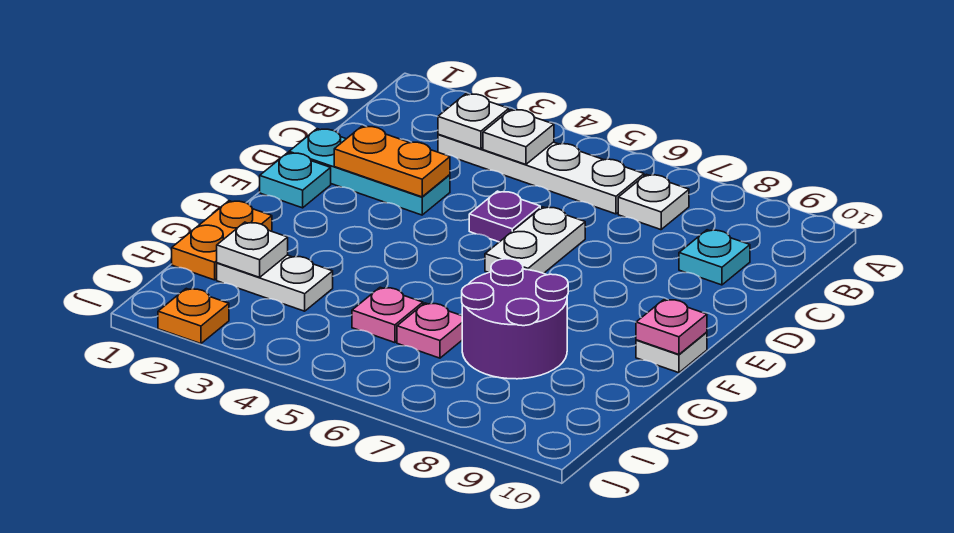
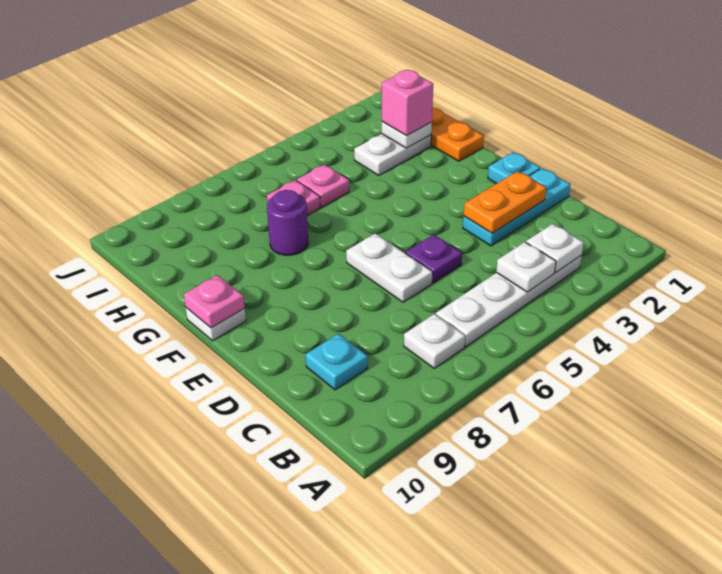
purple round brick G7:H8 level 1 -> purple round brick G7 level 1
none -> pink brick H2 level 3
orange plate J2 level 1 -> none

